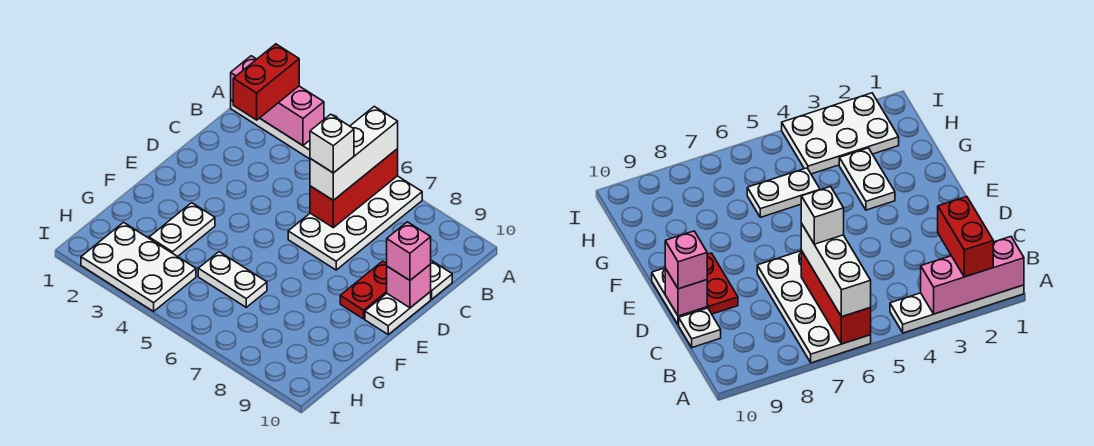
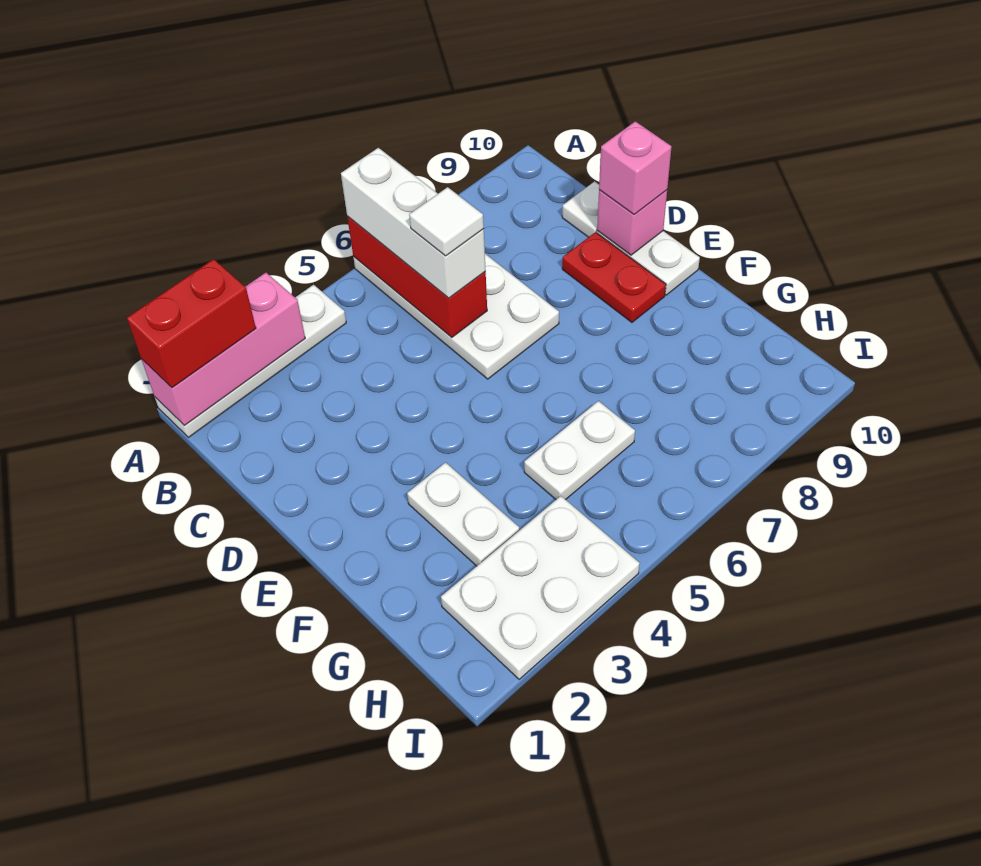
red brick A2:B2 level 3 -> red brick A1:A2 level 3
white brick C6 level 4 -> white tile C6 level 4

